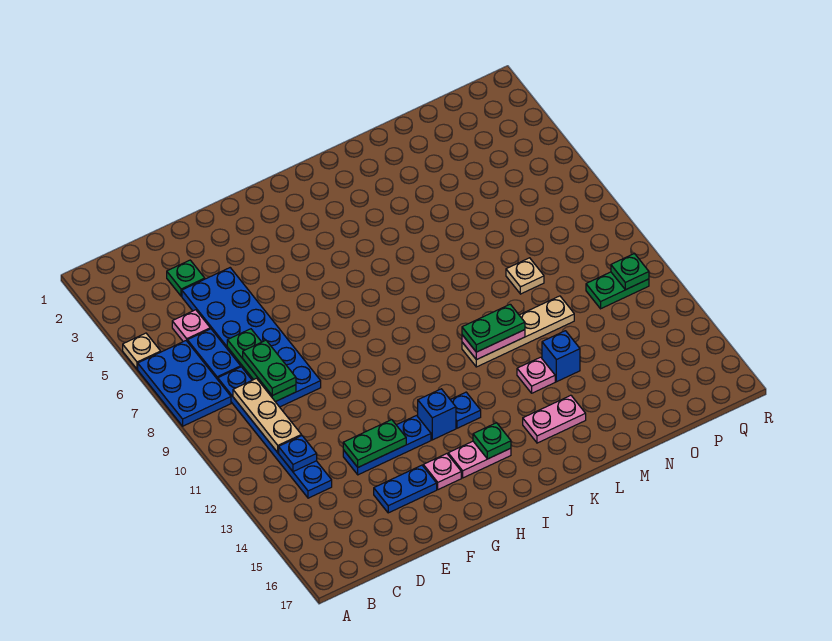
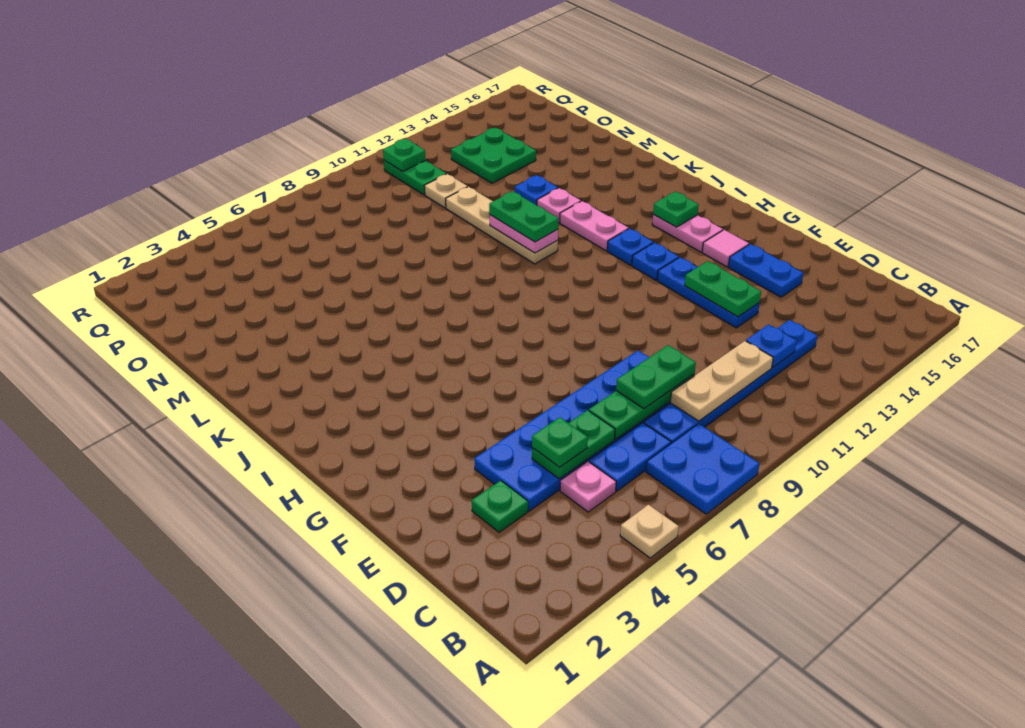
blue plate A6:B8 level 1 -> blue plate A7:B8 level 1
none -> green plate D5:D6 level 2
none -> green plate D5 level 3
pink plate G15 level 1 -> pink tile G15 level 1
blue brick H13 level 1 -> blue plate H13 level 1
pink plate K15:L15 level 1 -> pink plate J13:K13 level 1
blue brick M13 level 1 -> blue plate M13 level 1
tan plate N9 level 1 -> tan plate O11 level 1
none -> green plate O13:P14 level 1

